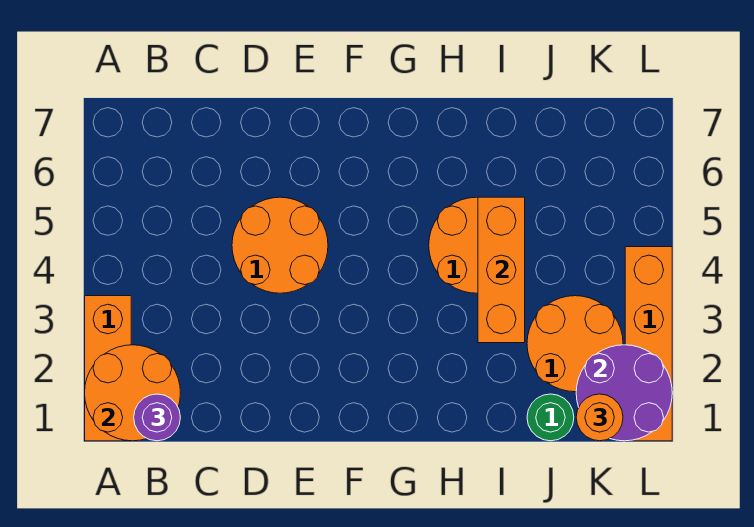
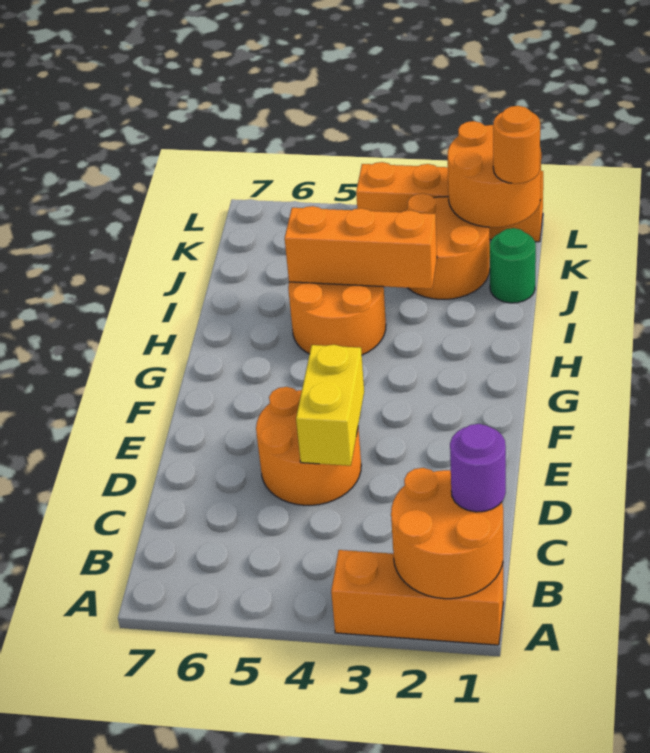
none -> yellow brick D4:E4 level 2
purple round brick K1:L2 level 2 -> orange round brick K1:L2 level 2

